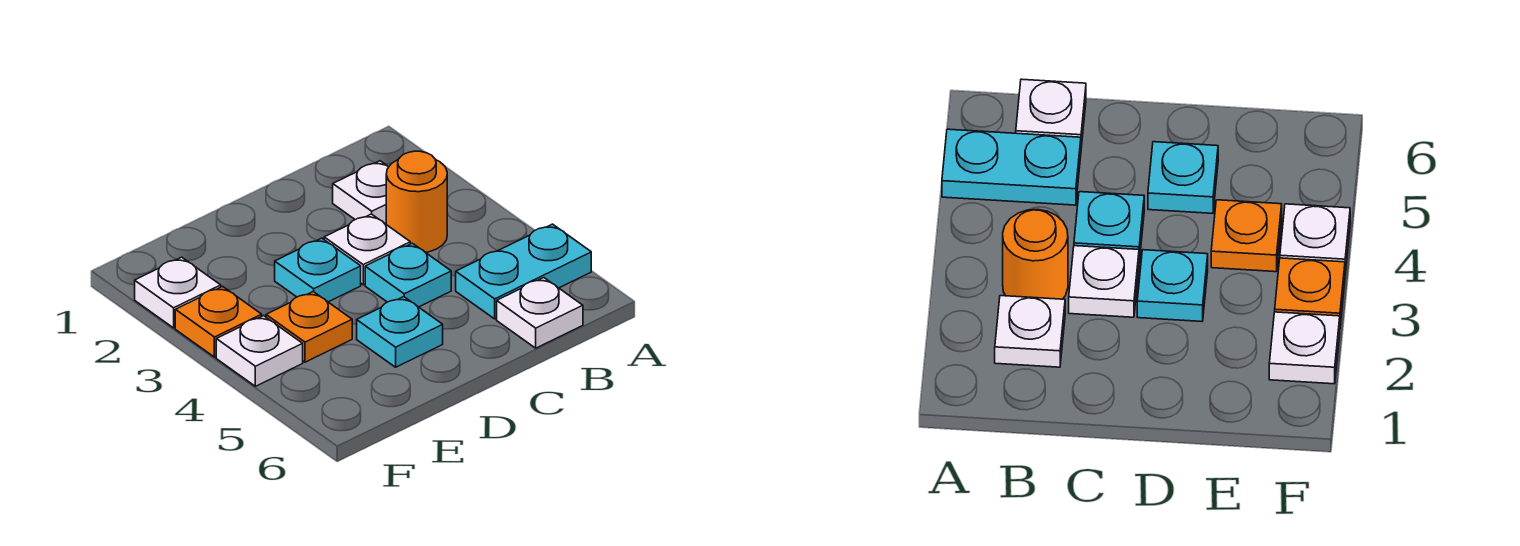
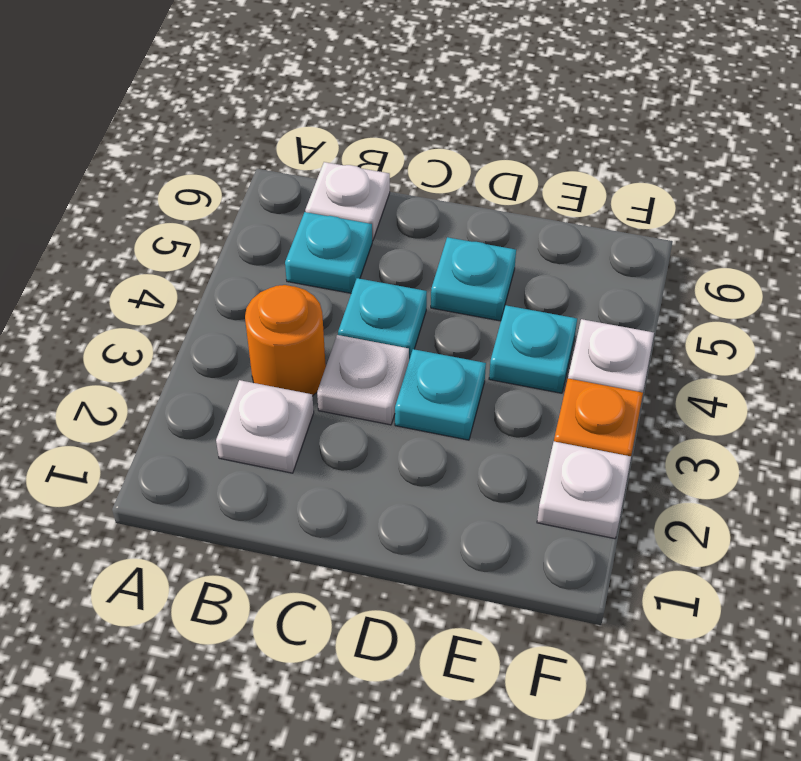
cyan plate A5:B5 level 1 -> cyan plate B5 level 1
orange plate E4 level 1 -> cyan plate E4 level 1

